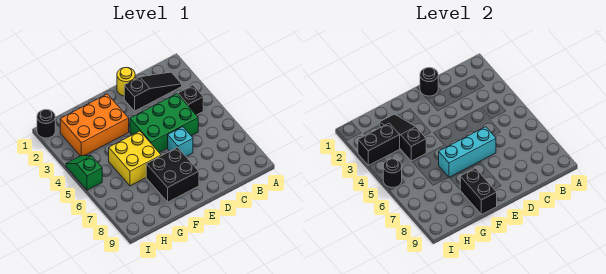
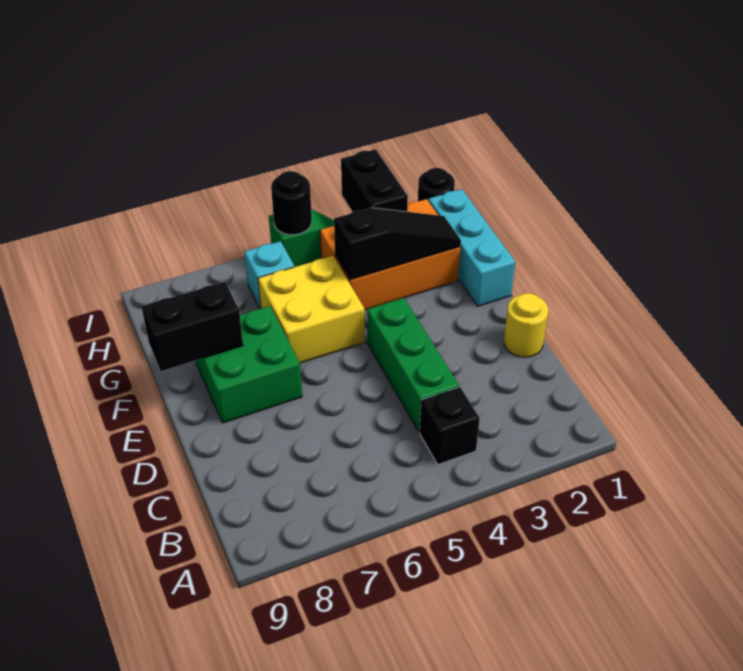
black slope B2:D2 level 1 top D -> none
green brick C4:E5 level 1 -> green brick C4:E4 level 1
black round brick D1 level 2 -> none
cyan brick D6 level 1 -> cyan brick H6 level 1
cyan brick D6:F6 level 2 -> cyan brick F1:H1 level 1
black brick E7:F8 level 1 -> green brick E7:F8 level 1
orange brick F2:H3 level 1 -> orange brick G2:H4 level 1

